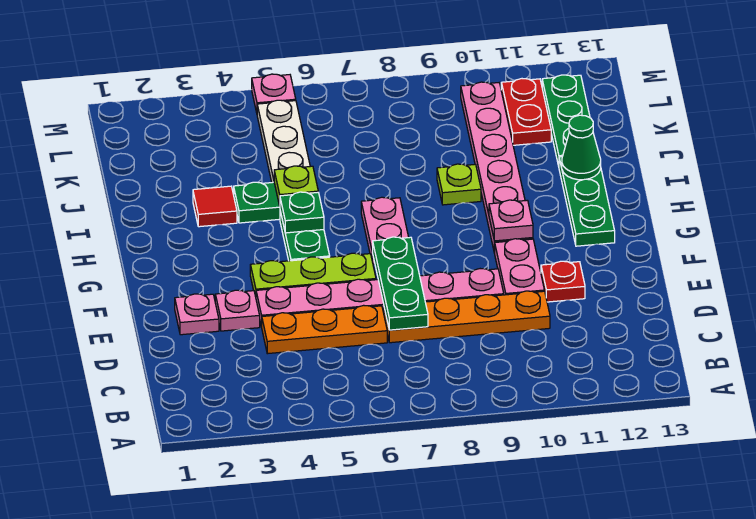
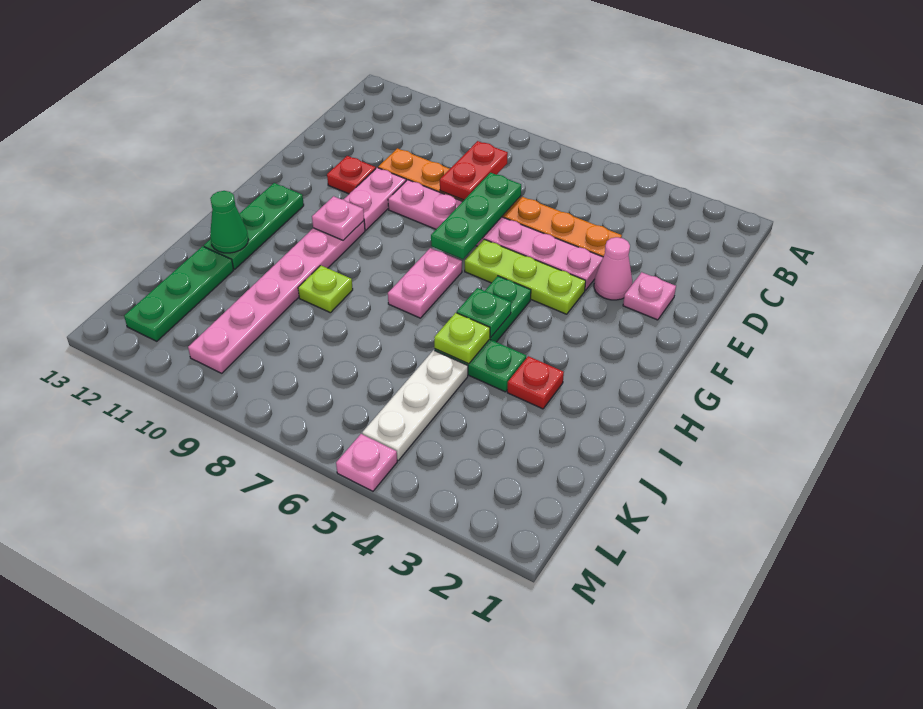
pink plate E3 level 1 -> pink cone E3 level 1
red tile I3 level 1 -> red plate I3 level 1
red plate K11:L11 level 1 -> red plate C8:D8 level 2

